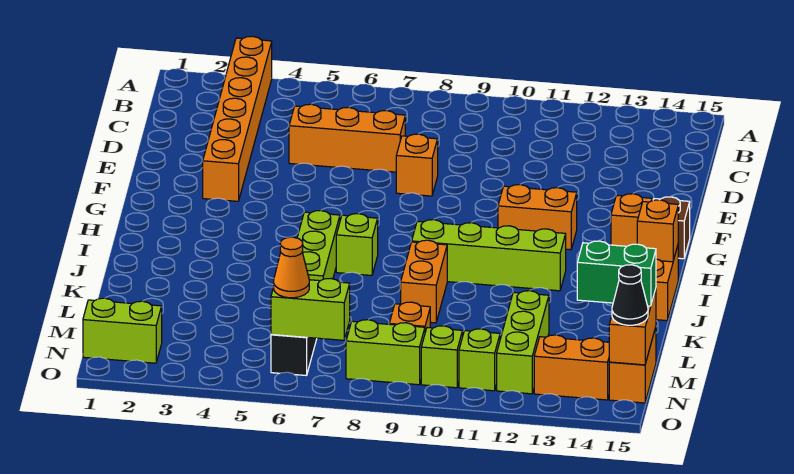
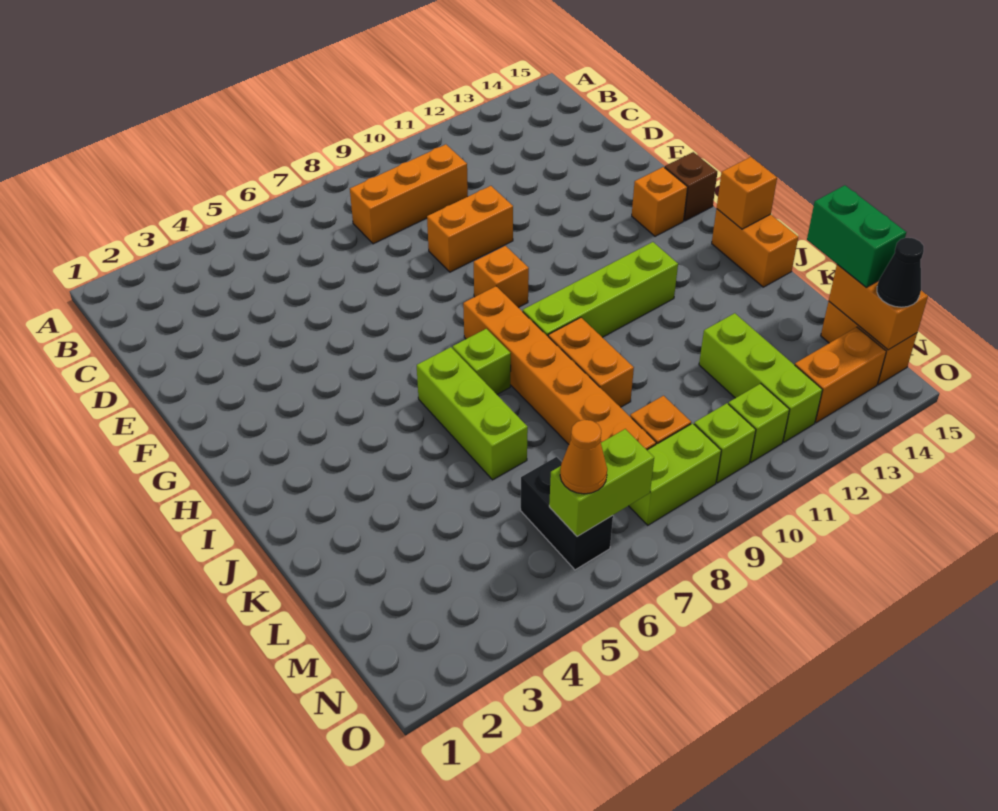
orange brick A3:F3 level 1 -> orange brick H8:M8 level 1
orange brick D5:D7 level 1 -> orange brick C8:C10 level 1
orange brick E8 level 1 -> orange brick G9 level 1
orange brick G11:G12 level 1 -> orange brick E9:E10 level 1
green brick M14:M15 level 3 -> green brick L15:M15 level 3
lime brick N1:N2 level 1 -> none

